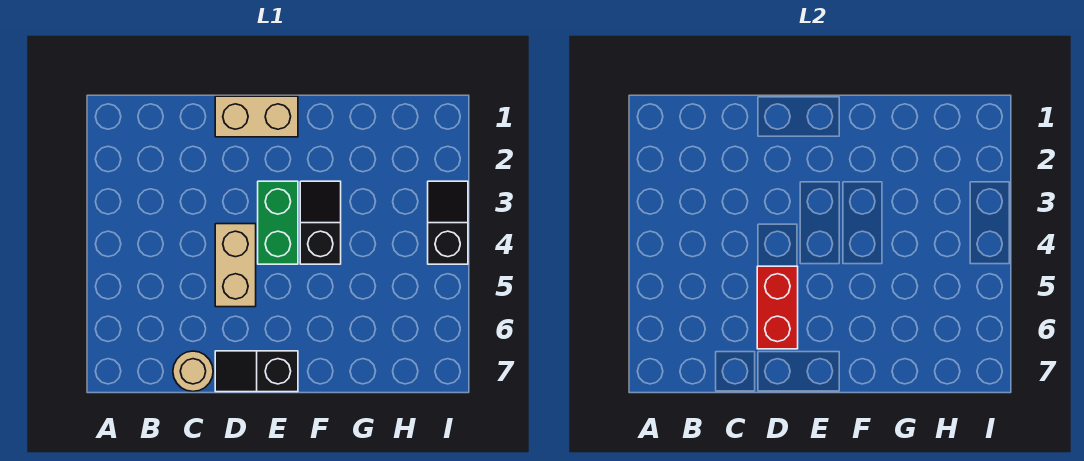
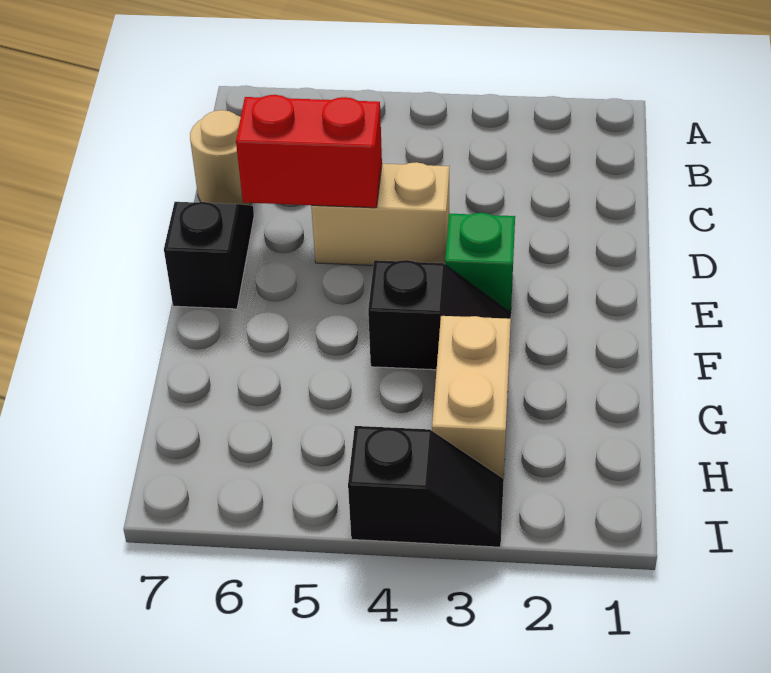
tan brick D1:E1 level 1 -> tan brick G3:H3 level 1
green brick E3:E4 level 1 -> green brick E3 level 1

